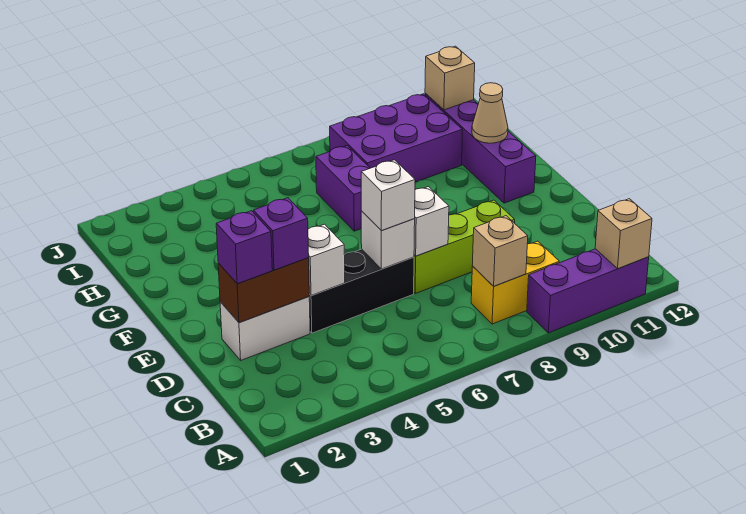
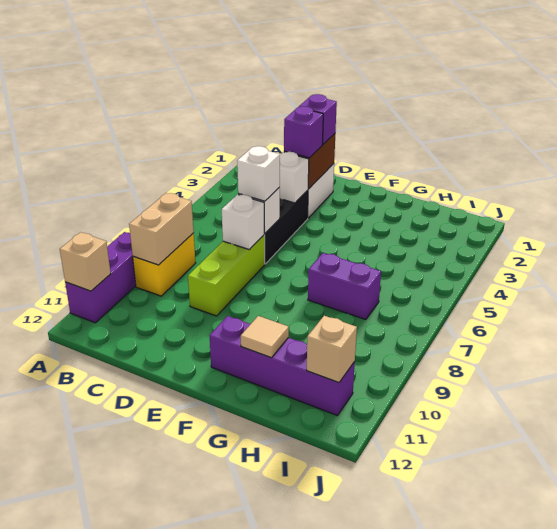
tan brick B8 level 2 -> tan brick B8:B9 level 2
tan cone G11 level 2 -> tan tile G11 level 2
purple brick H8:I10 level 1 -> none

